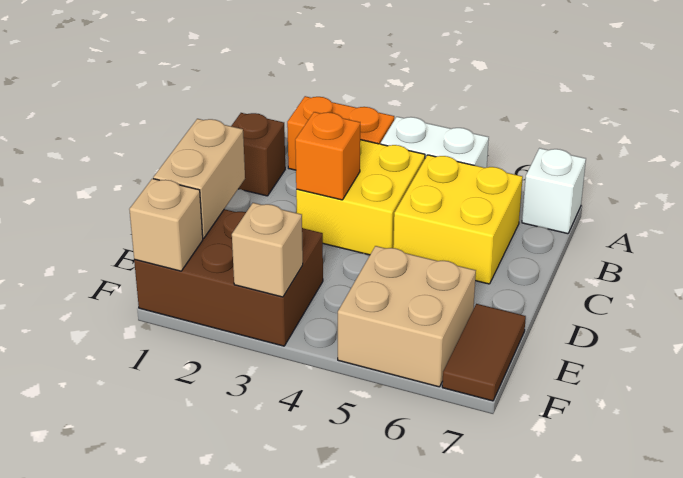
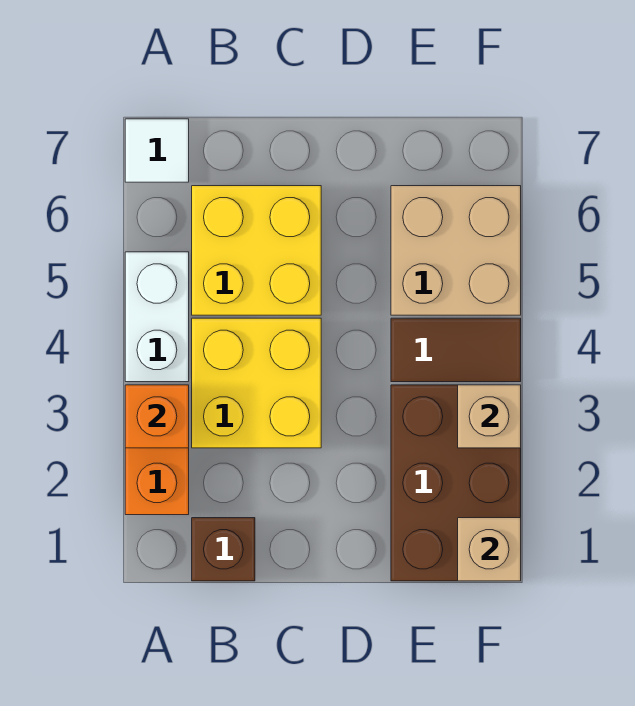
white brick A7 level 1 -> white tile A7 level 1
orange brick C3 level 2 -> orange brick A3 level 2
tan brick D1:E1 level 2 -> none
brown tile E7:F7 level 1 -> brown tile E4:F4 level 1

